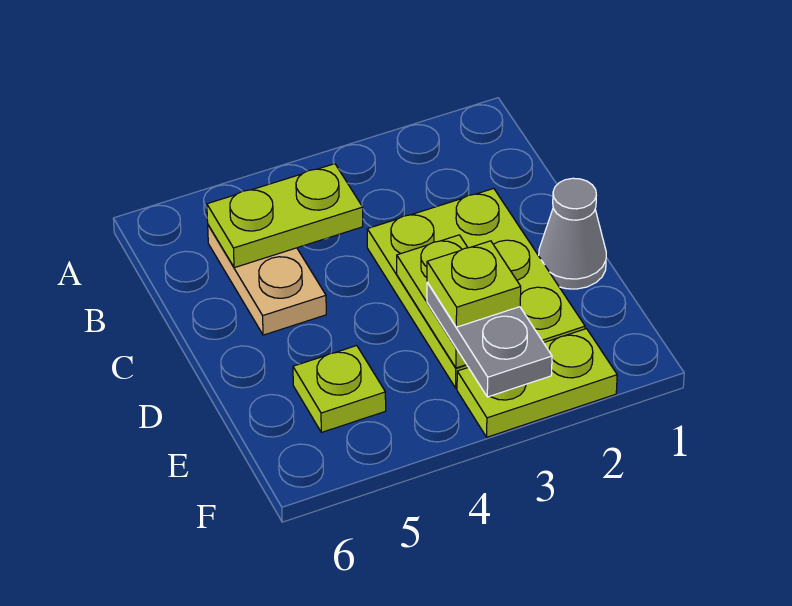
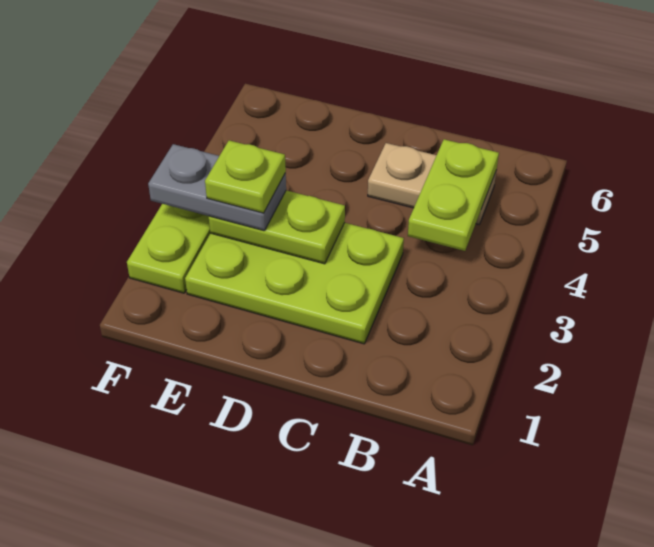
grey cone D1 level 1 -> none
lime plate E5 level 1 -> none

